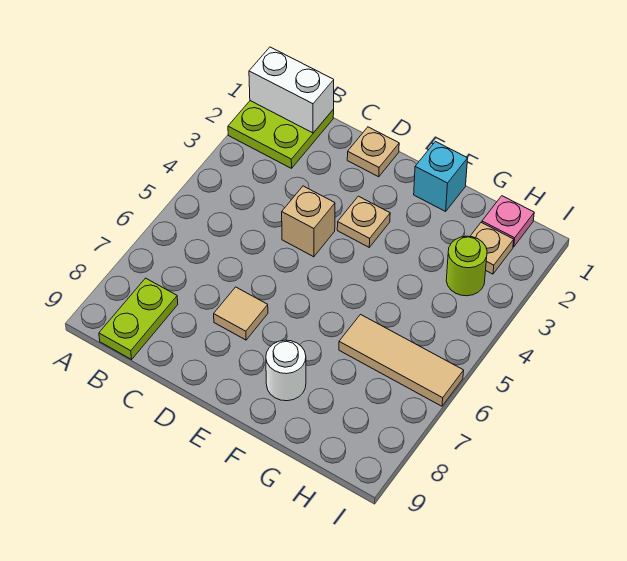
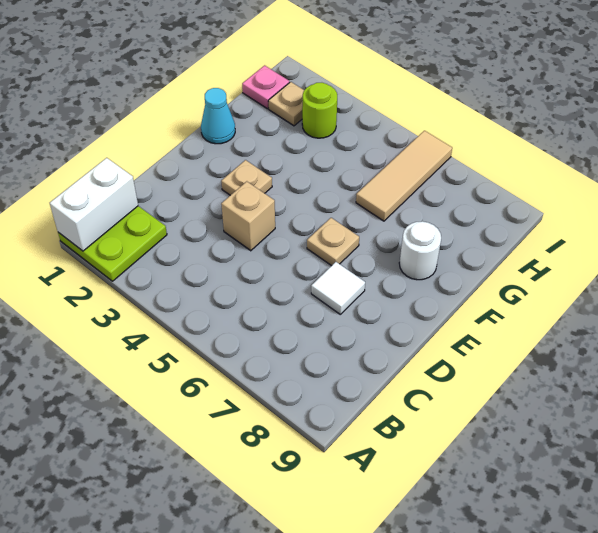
lime plate B8:B9 level 1 -> none
tan plate D1 level 1 -> tan plate E6 level 1
tan tile D7 level 1 -> white tile D7 level 1
cyan brick F1 level 1 -> cyan cone F1 level 1

